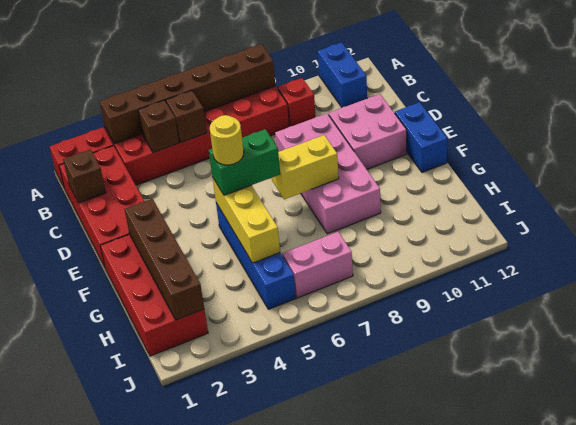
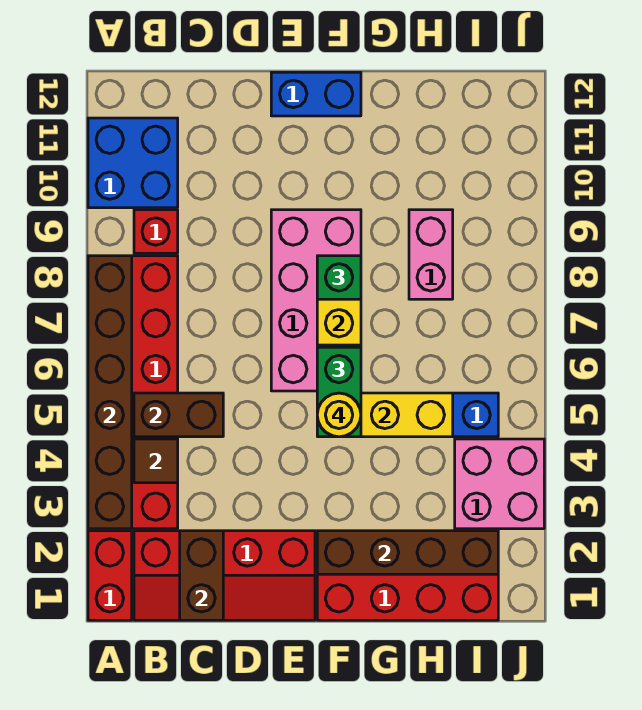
blue brick A11:B11 level 1 -> blue brick A10:B11 level 1
red brick B1:E2 level 1 -> red slope B1:E2 level 1 top 2
brown brick B4 level 2 -> brown tile B4 level 2
brown brick B5 level 2 -> brown brick B5:C5 level 2
brown brick C1 level 2 -> brown brick C1:C2 level 2
pink brick D8:G9 level 1 -> pink brick E6:F9 level 1
pink brick D10:E11 level 1 -> pink brick I3:J4 level 1
none -> green brick F8 level 3
pink brick I6:I7 level 1 -> pink brick H8:H9 level 1

